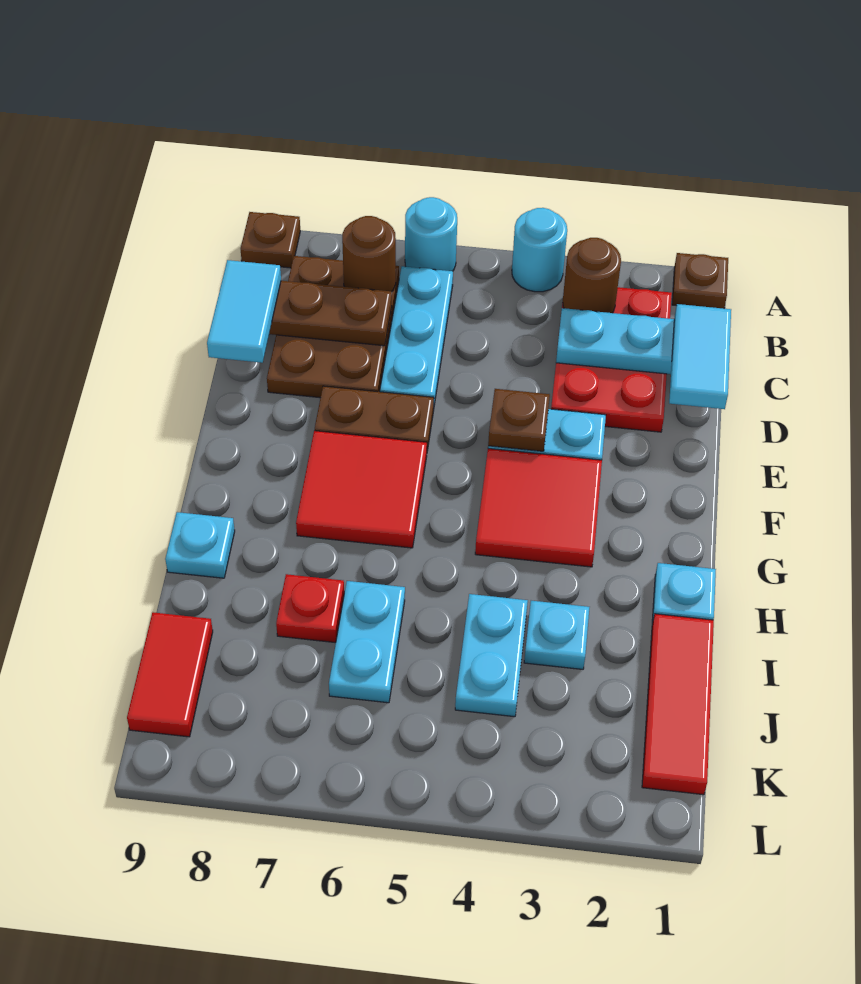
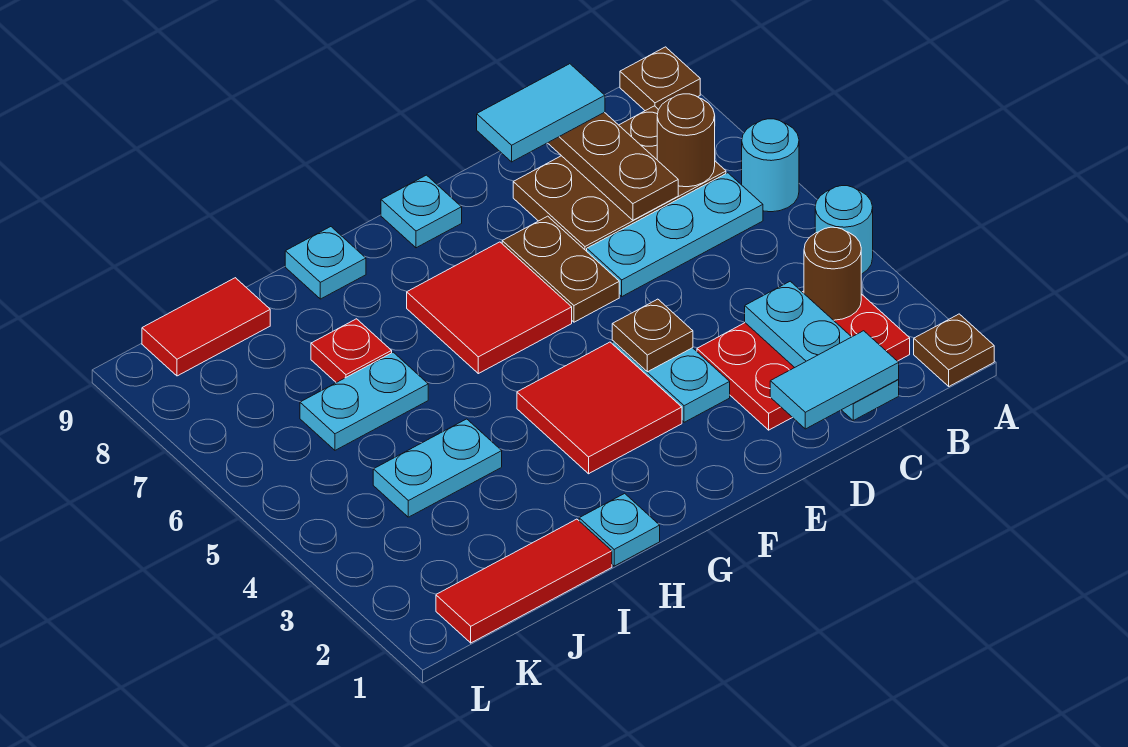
cyan plate I3 level 1 -> cyan plate F9 level 1

